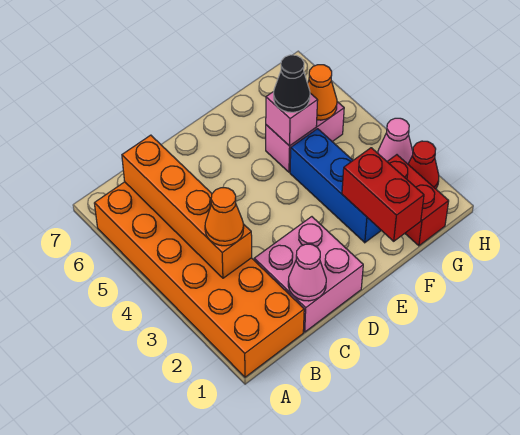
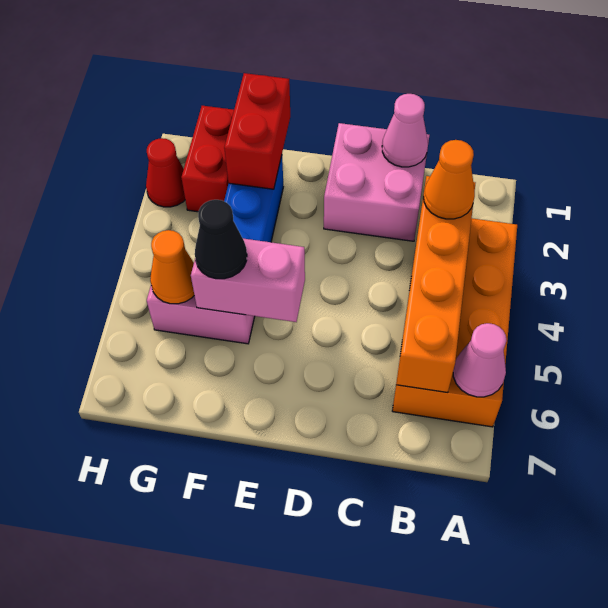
orange brick A1:B6 level 1 -> orange brick A3:B6 level 1
pink brick F5 level 2 -> pink brick E5:F5 level 2
pink cone H3 level 1 -> pink cone A6 level 2

